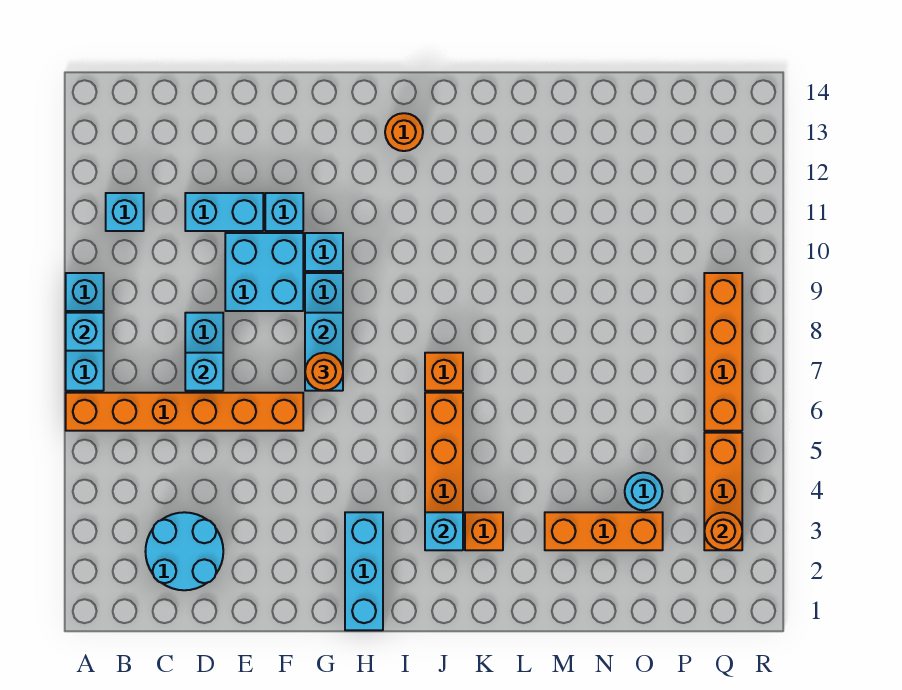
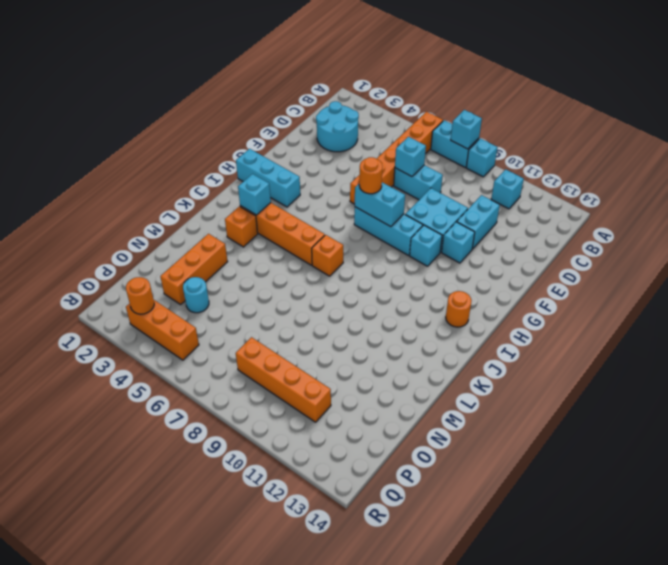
orange brick Q6:Q9 level 1 -> orange brick P8:P11 level 1

